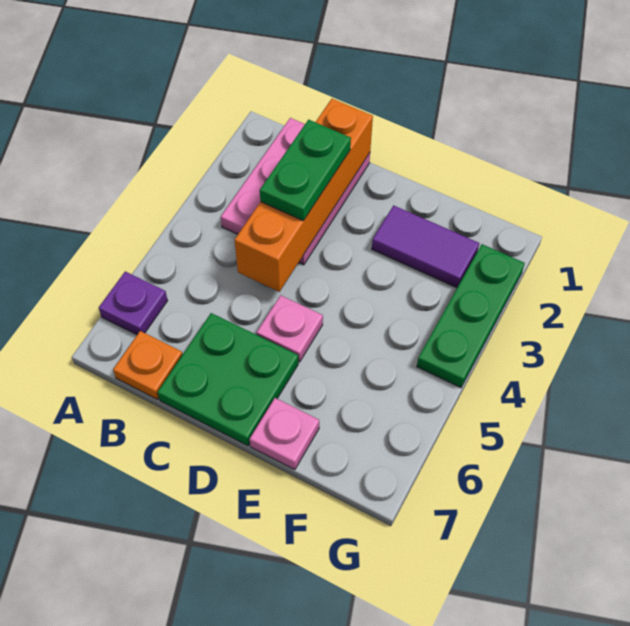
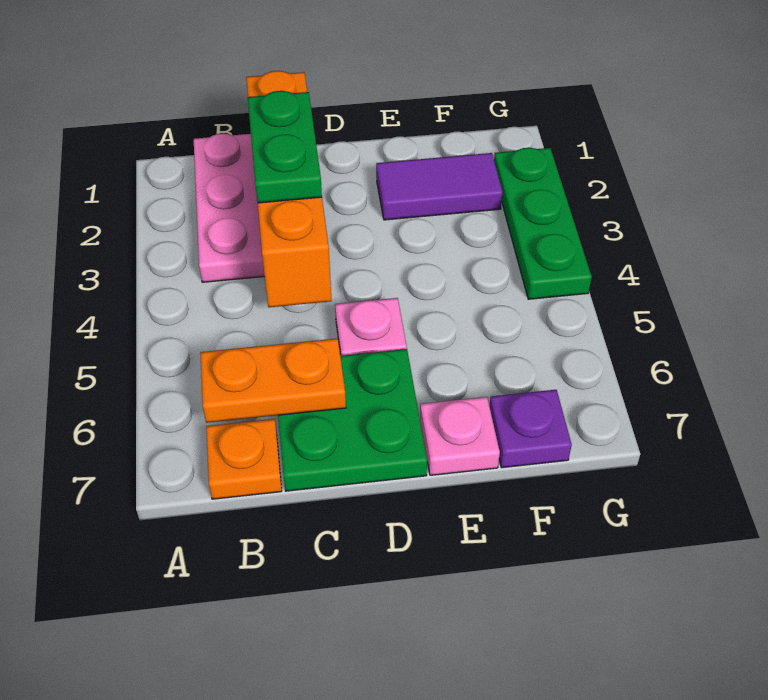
purple plate A6 level 1 -> purple plate F7 level 1
none -> orange plate B6:C6 level 2

